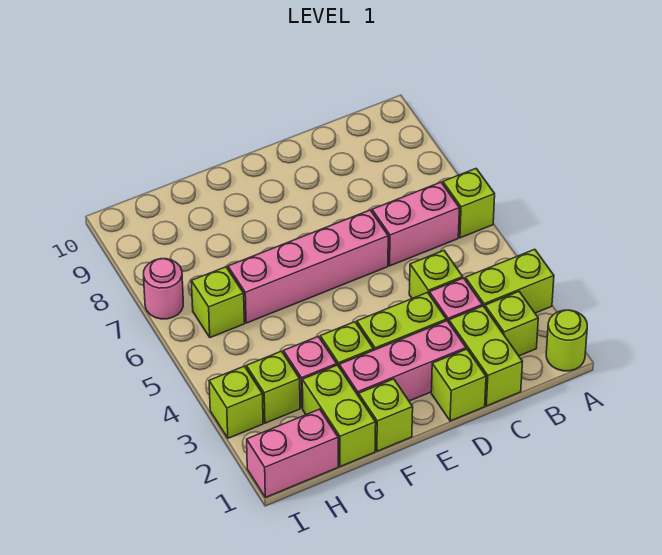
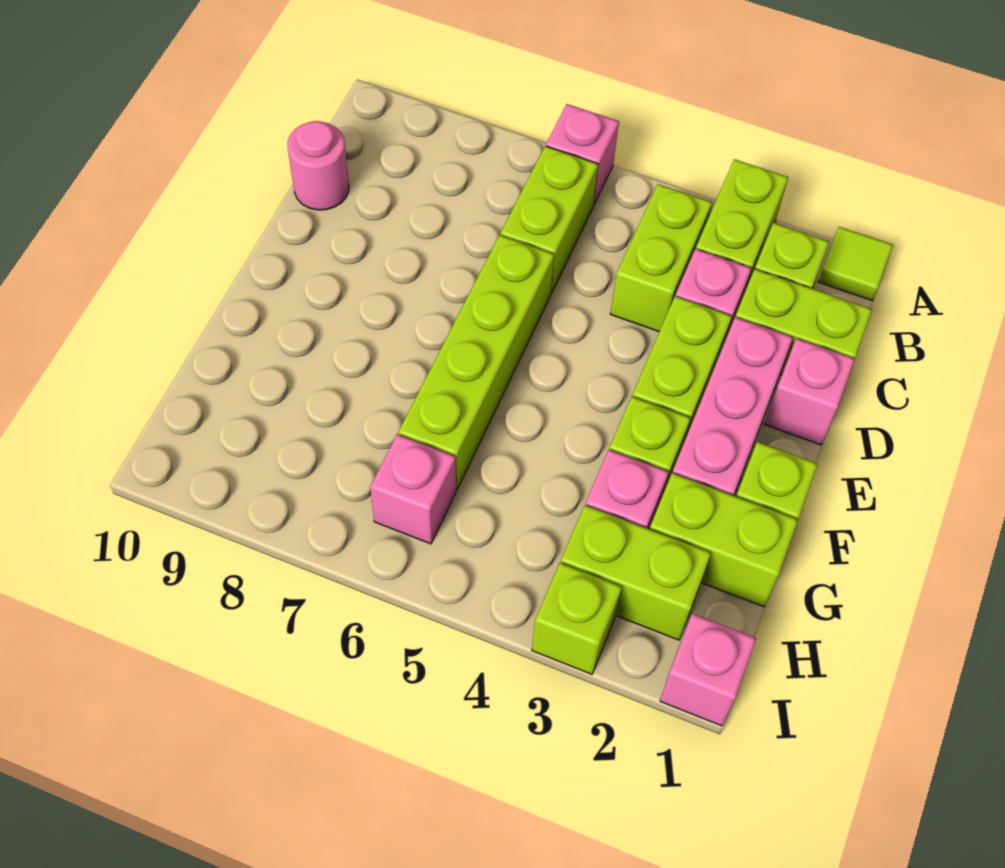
lime round brick A1 level 1 -> lime tile A1 level 1
lime brick A6 level 1 -> pink brick A6 level 1
pink brick B6:C6 level 1 -> lime brick B6:C6 level 1
lime brick C4 level 1 -> lime brick B4:C4 level 1
lime brick D1 level 1 -> pink brick D1 level 1
pink brick D6:G6 level 1 -> lime brick D6:G6 level 1
pink brick H1:I1 level 1 -> pink brick I1 level 1
lime brick H3 level 1 -> lime brick H2:H3 level 1
lime brick H6 level 1 -> pink brick H6 level 1
pink round brick I7 level 1 -> pink round brick C10 level 1

